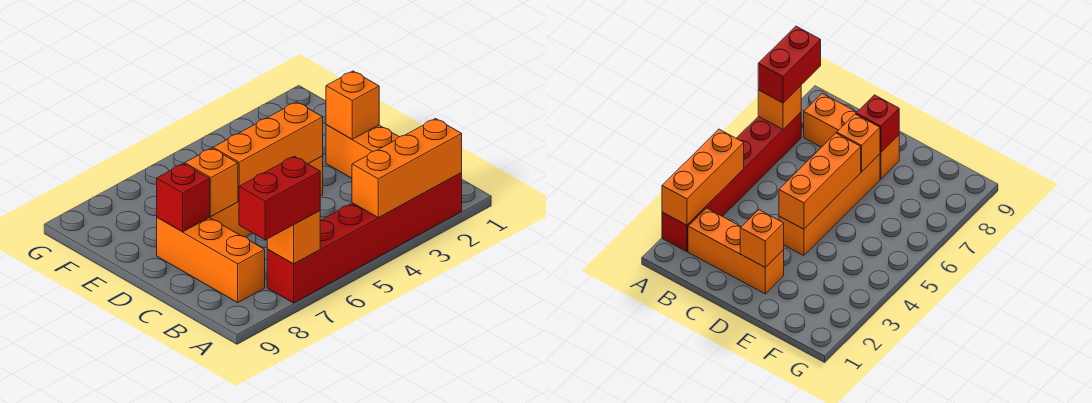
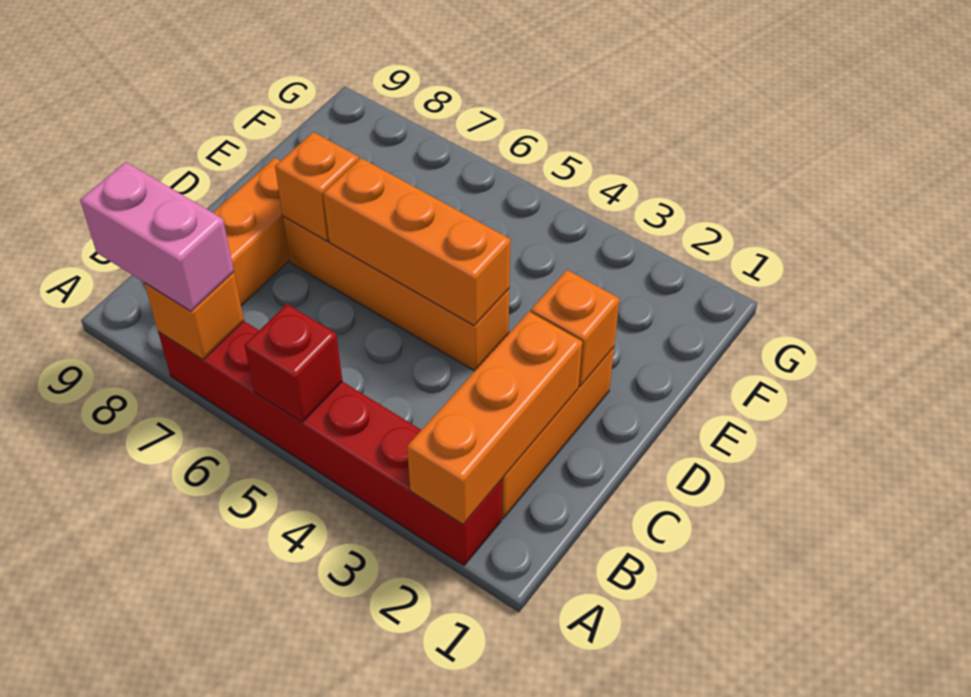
orange brick A2:A4 level 2 -> orange brick A2:C2 level 2
red brick A7:A8 level 3 -> pink brick A7:A8 level 3
red brick D8 level 2 -> red brick A5 level 2

